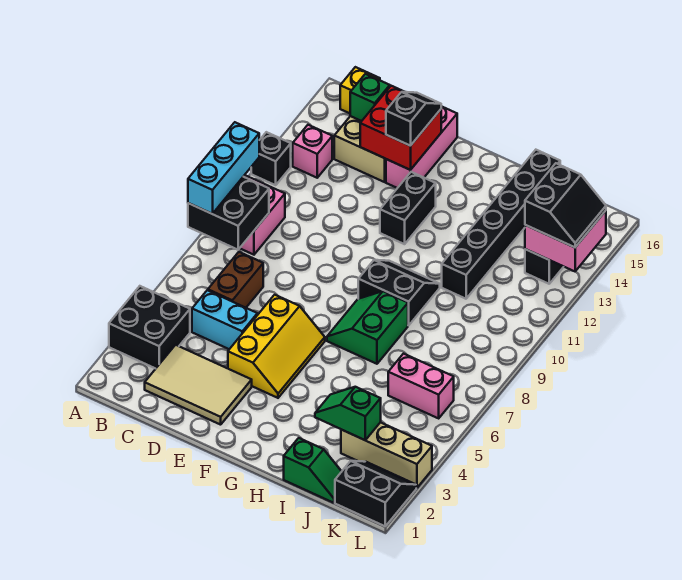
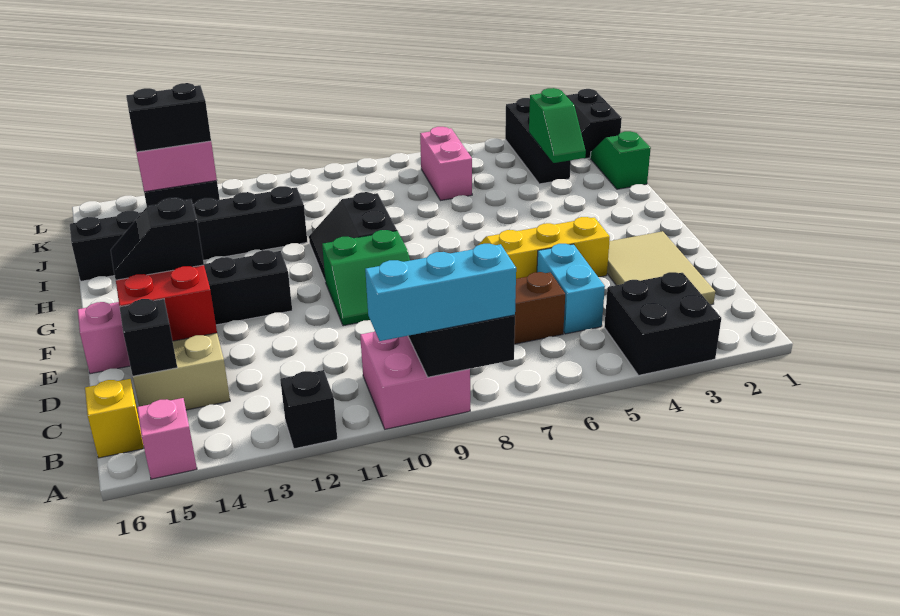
pink brick B13 level 1 -> pink brick A15 level 1
green brick C15 level 2 -> black brick C15 level 2
green slope G7:H8 level 1 top H -> green slope E9:F10 level 1 top F
tan brick J3:L3 level 1 -> black brick J3:L3 level 1

